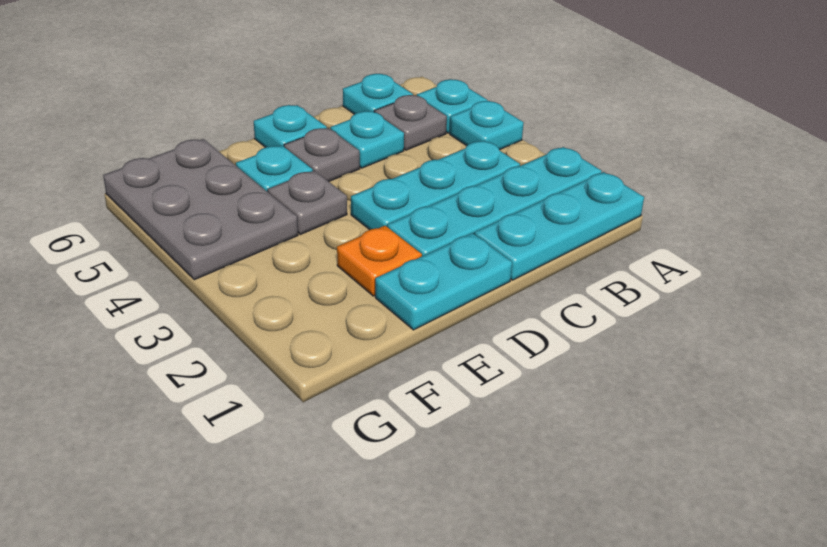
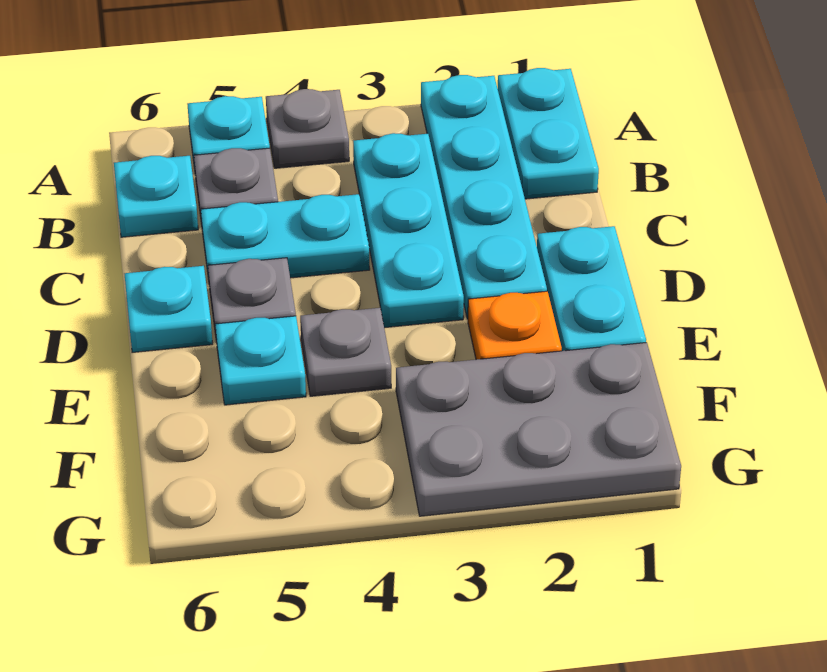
cyan plate A1:C1 level 1 -> cyan plate A1:B1 level 1
cyan plate A4 level 1 -> grey plate A4 level 1
cyan plate C5 level 1 -> cyan plate C4:C5 level 1
grey plate F4:G6 level 1 -> grey plate F1:G3 level 1

